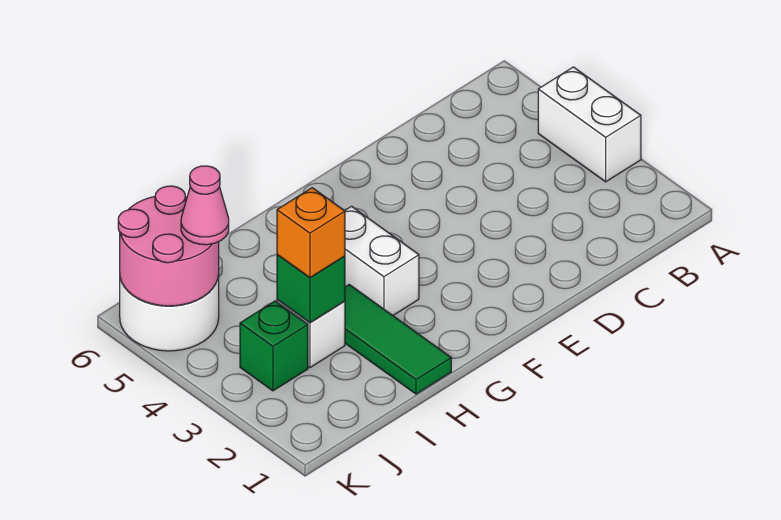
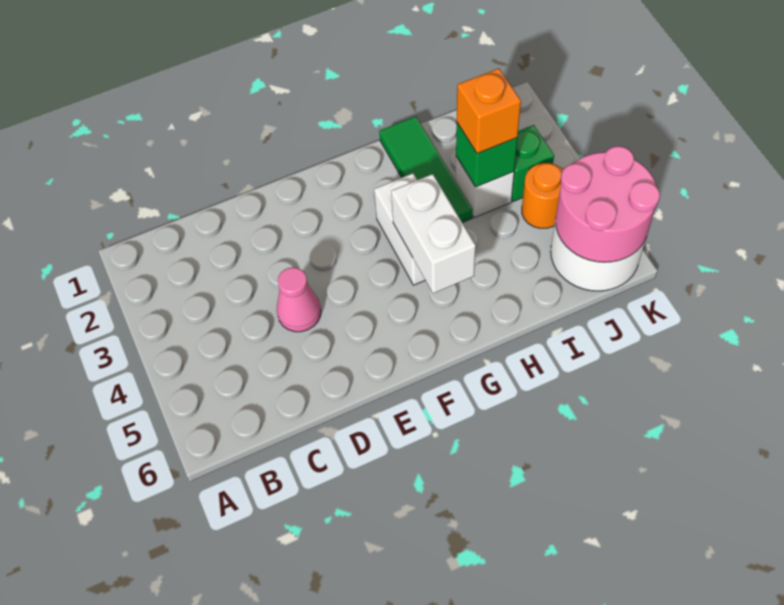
white brick A3:A4 level 1 -> white brick G4:G5 level 2
none -> orange round brick J4 level 1
pink cone J5 level 3 -> pink cone D4 level 1

